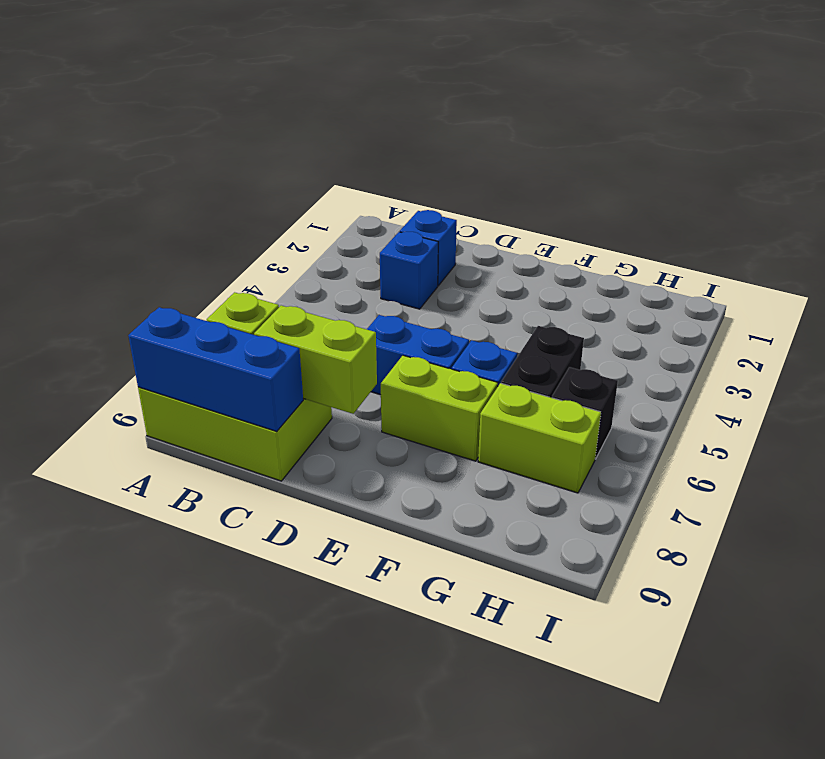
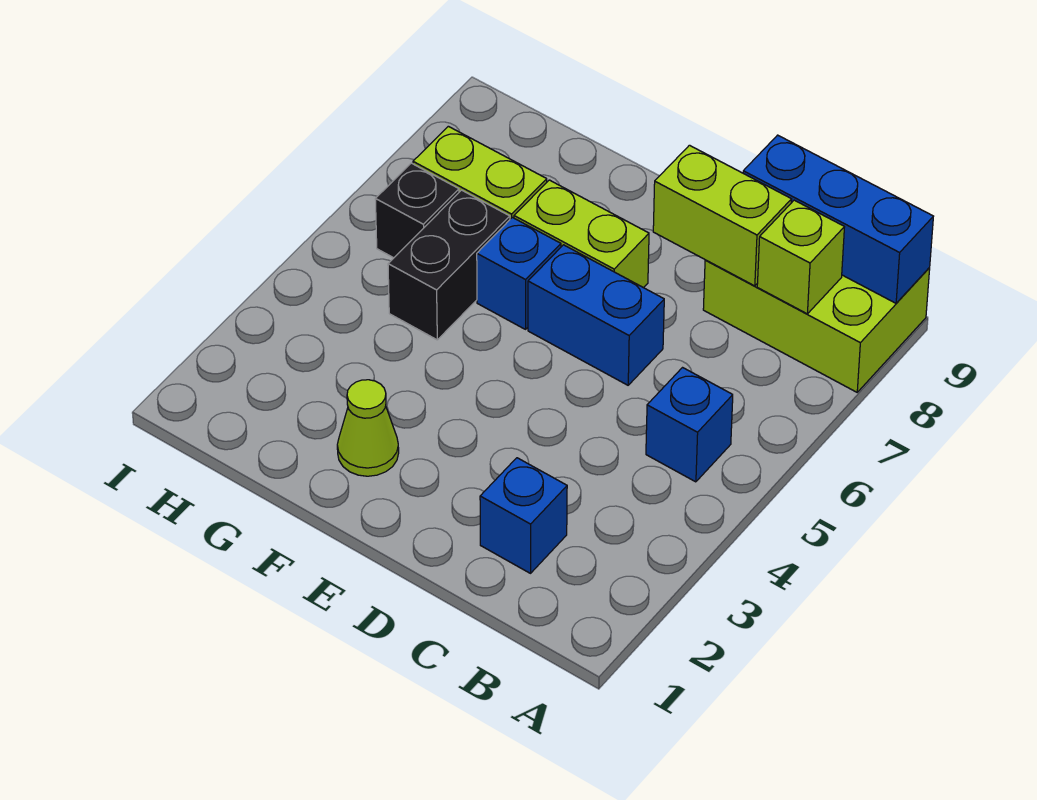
blue brick C3 level 1 -> blue brick B5 level 1
none -> lime cone F2 level 1

